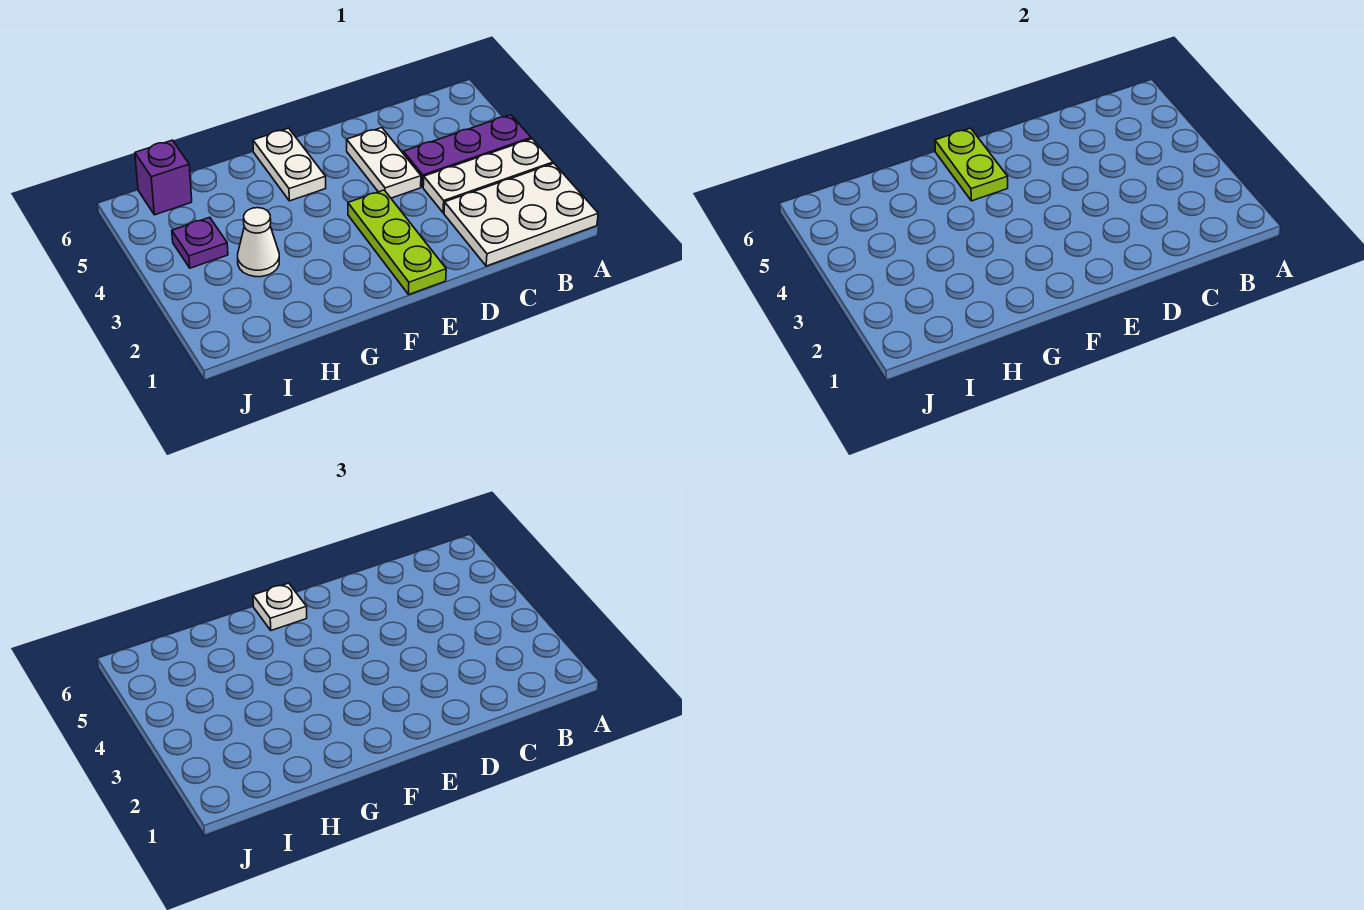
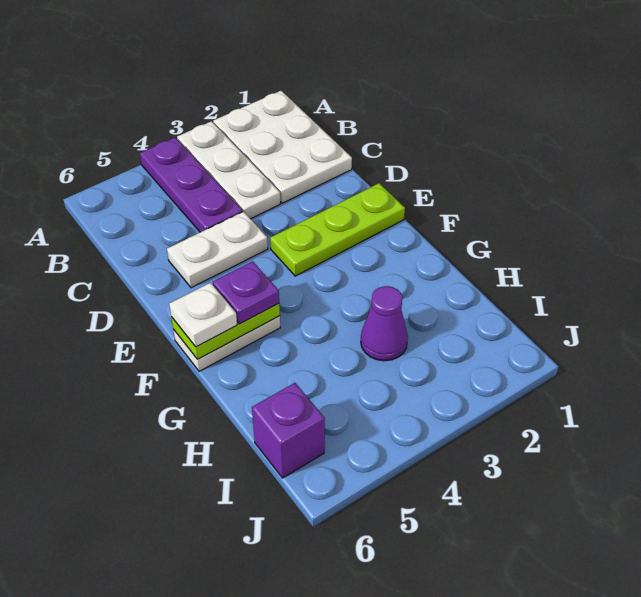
white cone H3 level 1 -> purple cone H3 level 1
purple plate I4 level 1 -> purple plate F5 level 3

